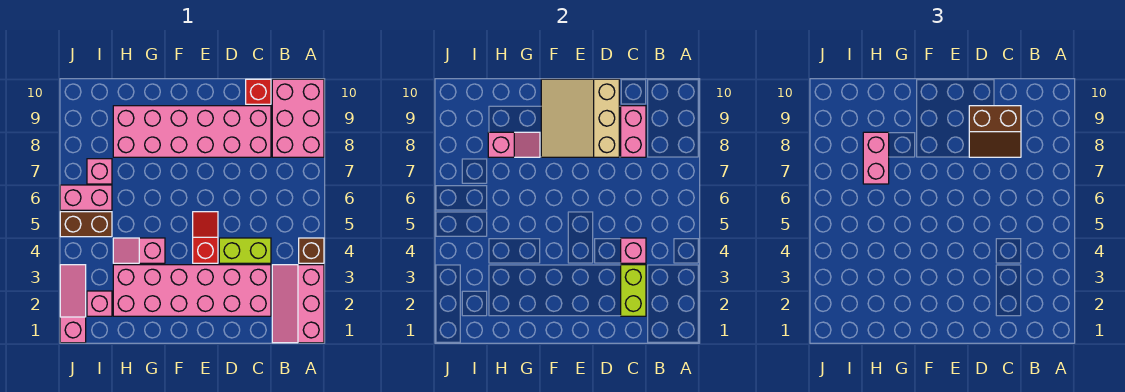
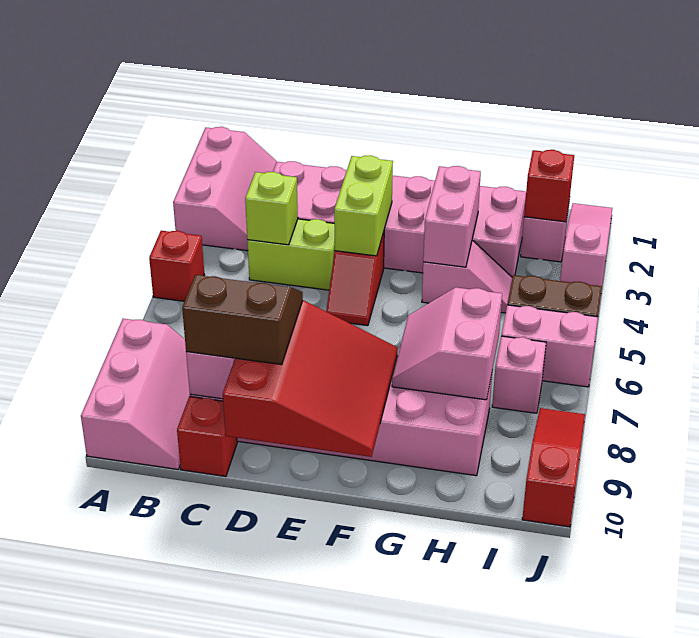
brown brick A4 level 1 -> none
none -> red brick A5 level 1
pink brick A8:B10 level 1 -> pink slope A8:B10 level 1 top A
lime brick C2:C3 level 2 -> lime brick E3:E4 level 2
pink brick C4 level 2 -> lime brick C4 level 2
tan slope D8:F10 level 2 top D -> red slope D8:F10 level 2 top D
pink slope G8:H8 level 2 top H -> pink slope G7:H8 level 2 top H
pink brick H7:H8 level 3 -> pink brick G3:G4 level 2
none -> red brick I2 level 2
pink slope J1:J3 level 1 top 1 -> pink slope J1:J3 level 1 top 3
none -> red slope J8:J10 level 1 top 10

